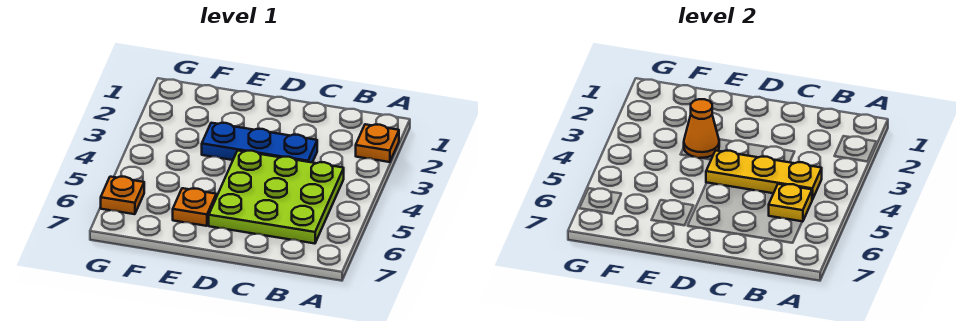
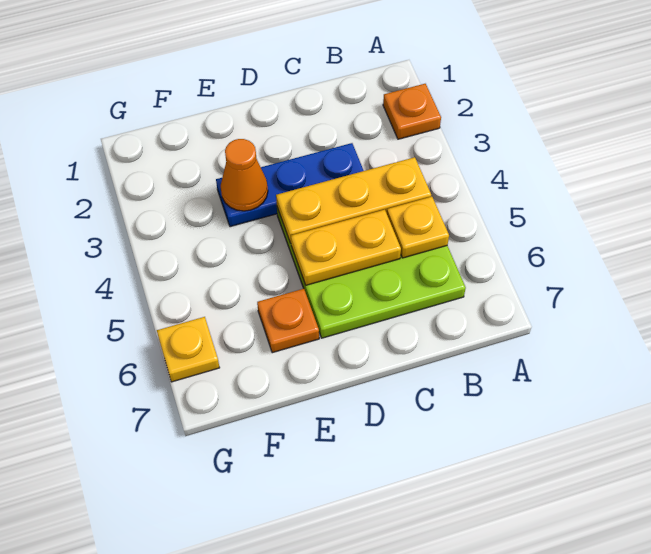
none -> yellow plate C5:D5 level 2
orange plate G6 level 1 -> yellow plate G6 level 1

